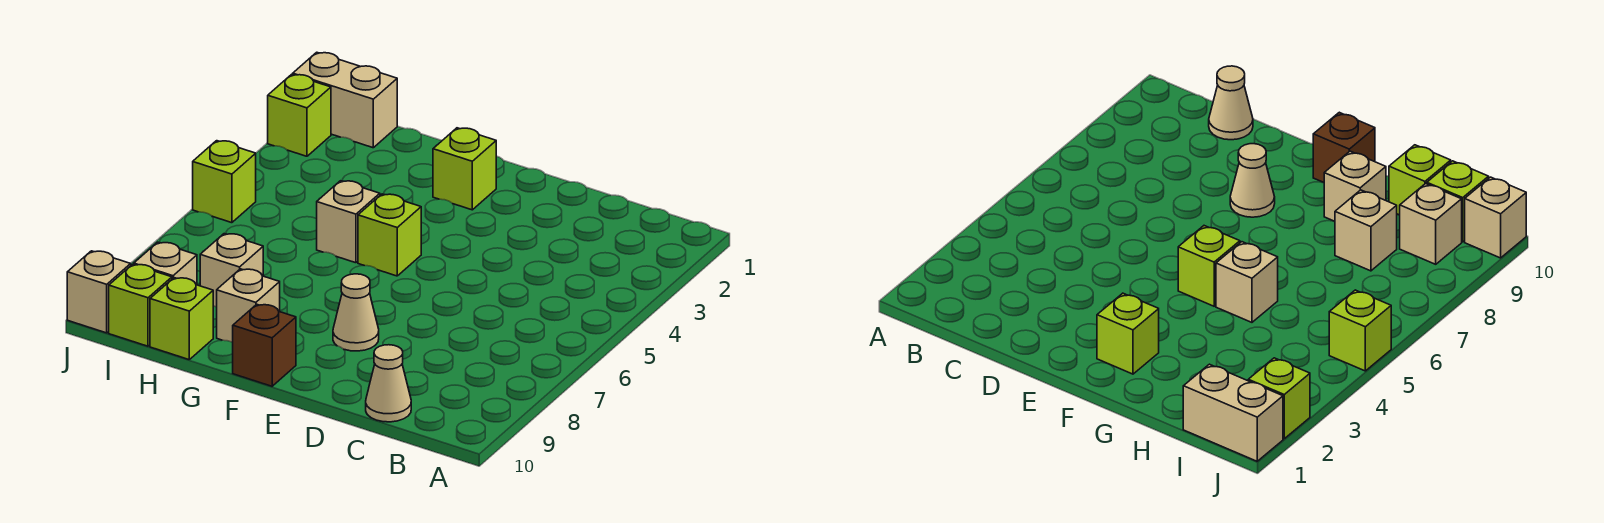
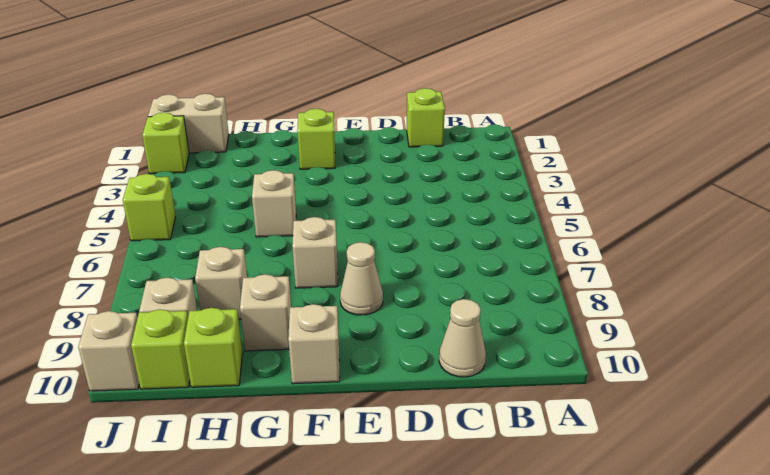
lime brick F5 level 1 -> lime brick C1 level 1
none -> tan brick F7 level 1
brown brick F10 level 1 -> tan brick F10 level 1

